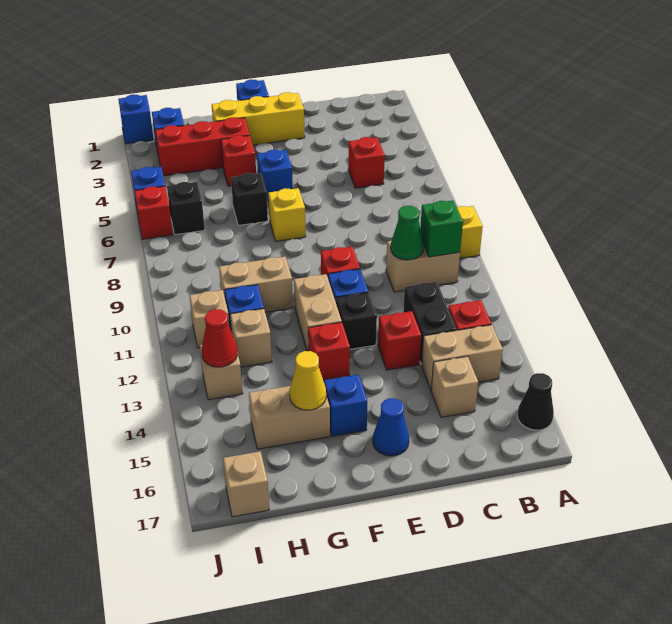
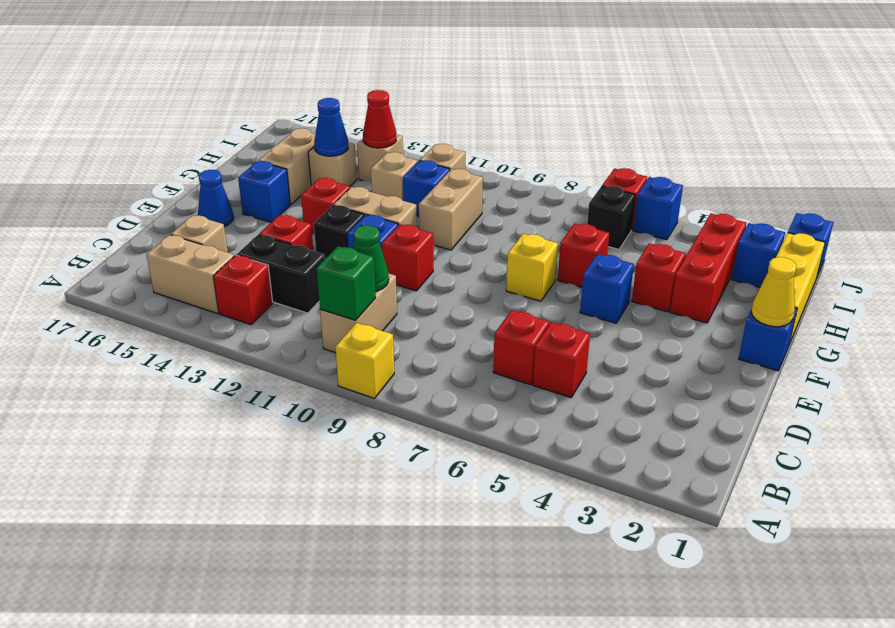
black cone A16 level 1 -> none
tan brick B14:C14 level 1 -> tan brick B14:B15 level 1
none -> red brick C6 level 1
yellow brick E2:G2 level 1 -> yellow brick G1:I1 level 1
black brick G6 level 1 -> red brick G6 level 1
yellow cone G15 level 2 -> yellow cone F1 level 2
none -> blue cone H14 level 2
tan brick I17 level 1 -> tan brick H14 level 1

